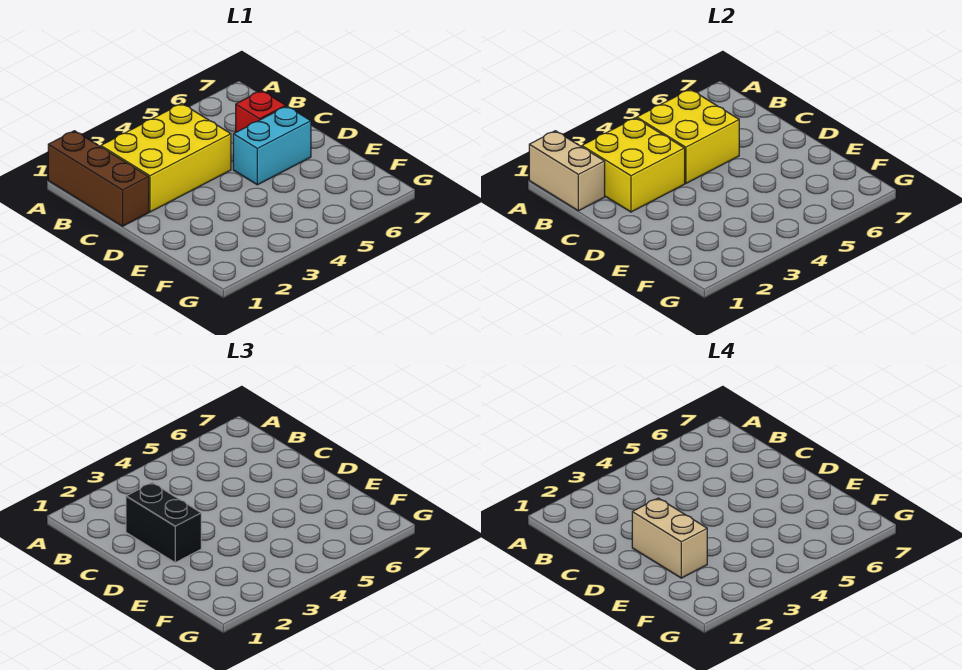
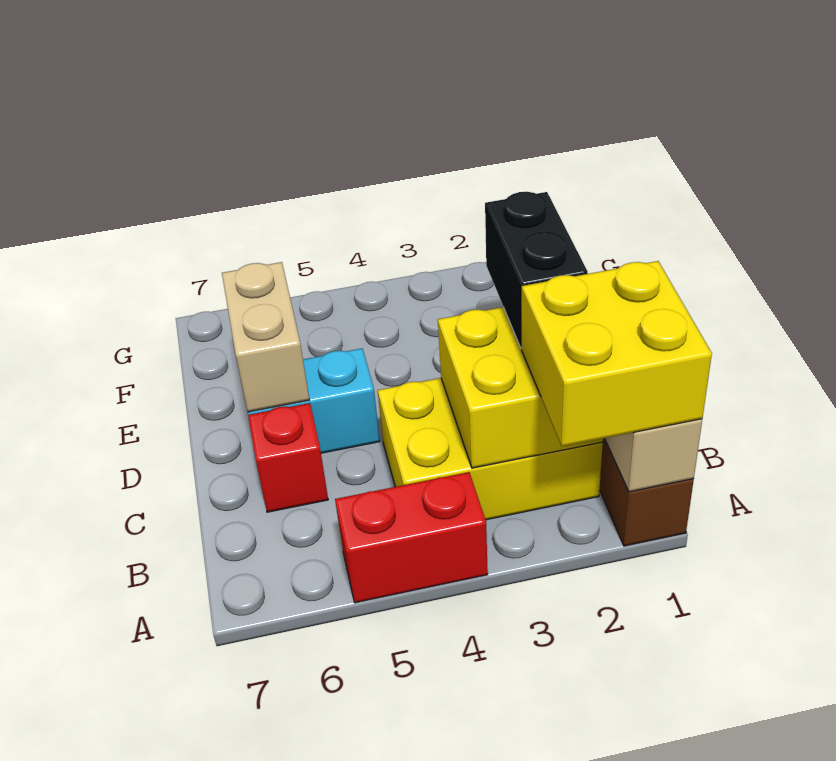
none -> red brick A4:A5 level 1
yellow brick B4:C5 level 2 -> yellow brick A1:B2 level 3
tan brick D2:E2 level 4 -> tan brick D6:E6 level 2

